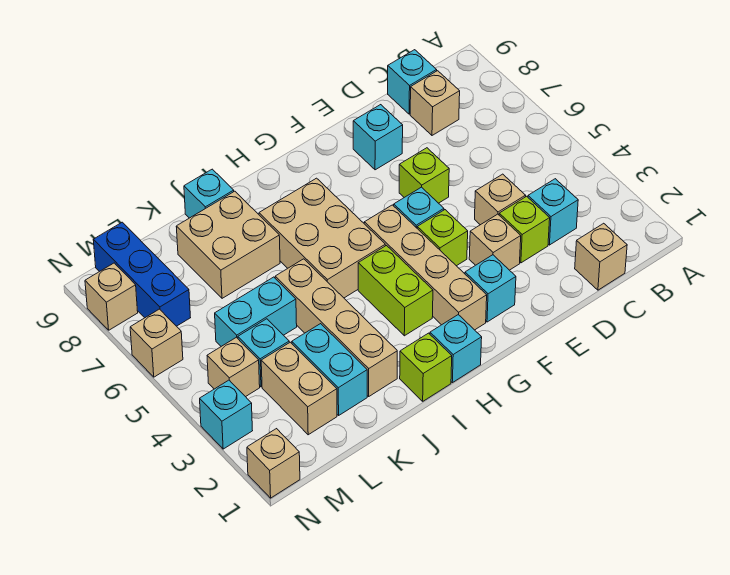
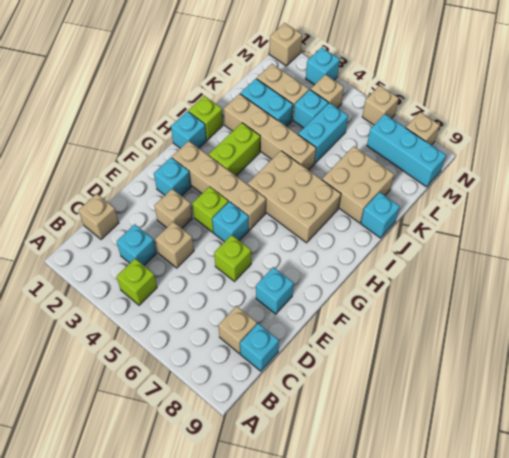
lime brick D3 level 1 -> lime brick B4 level 1
lime brick H3:H4 level 1 -> lime brick H3:I3 level 1
blue brick M7:M9 level 1 -> cyan brick M7:M9 level 1

